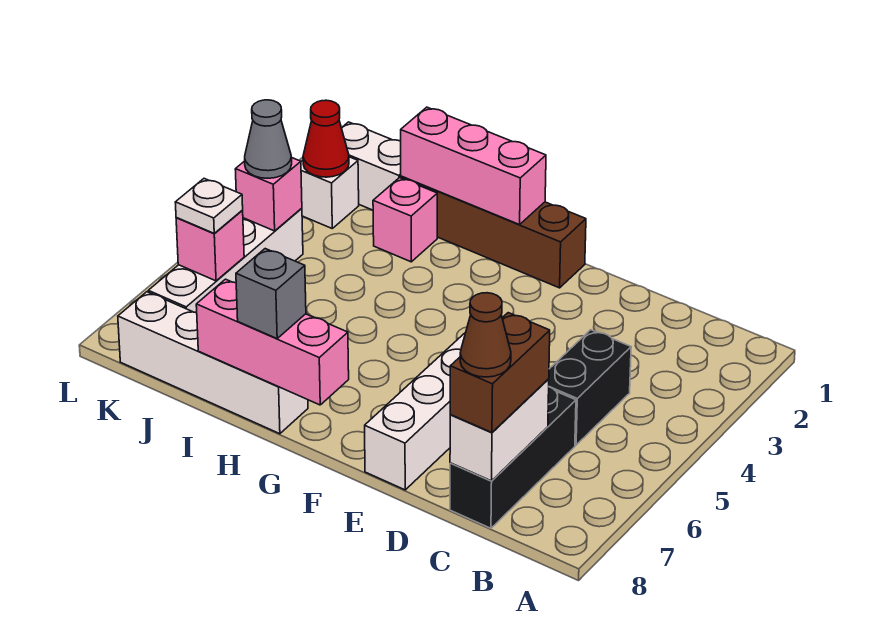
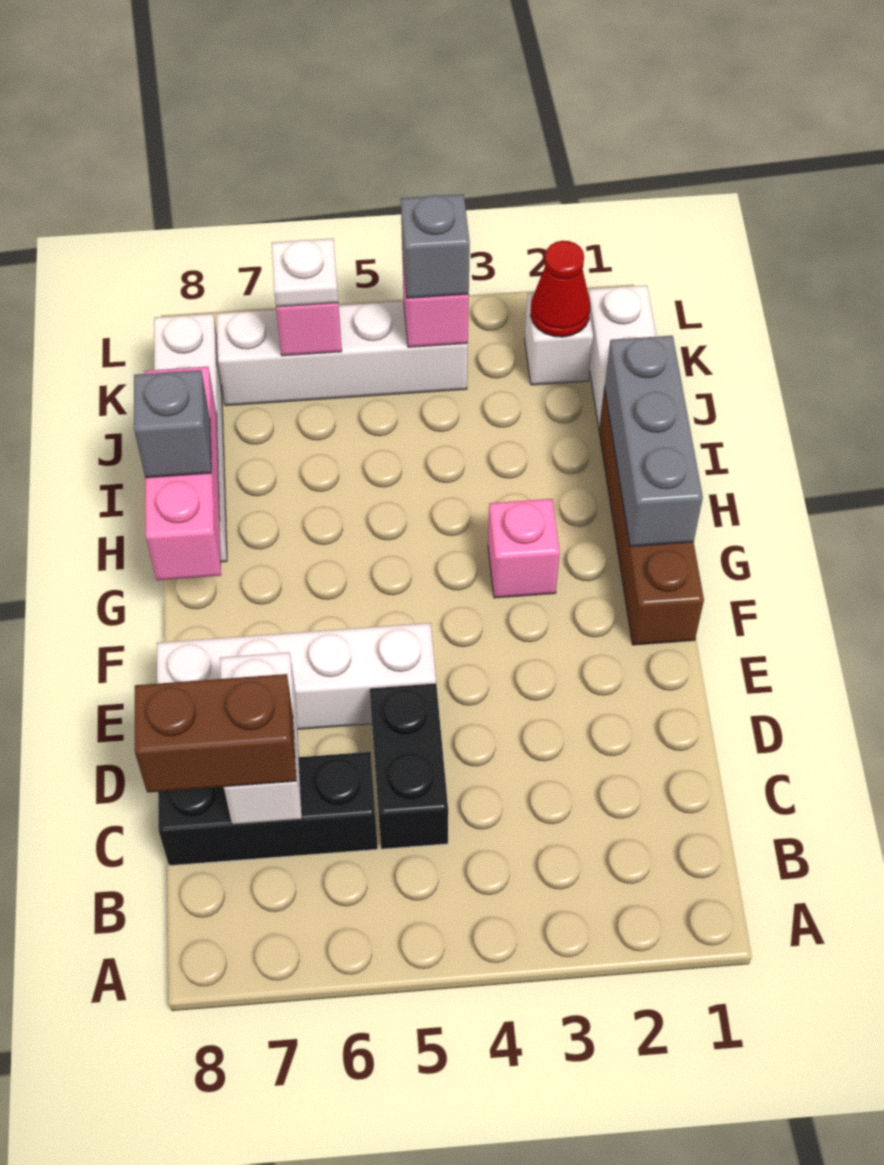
black brick C4:C5 level 1 -> black brick C5:D5 level 1
white brick C7:C8 level 2 -> white brick C7:D7 level 2
brown cone C8 level 4 -> none
pink brick G1:I1 level 2 -> grey brick G1:I1 level 2
pink brick I2 level 1 -> pink brick G3 level 1
grey cone K4 level 3 -> grey brick K4 level 3

